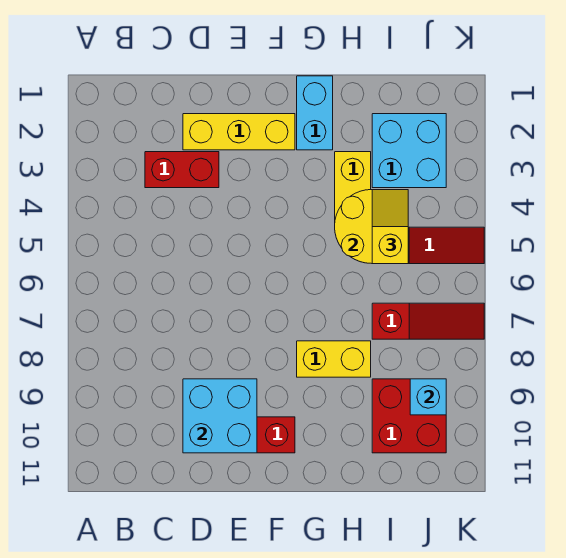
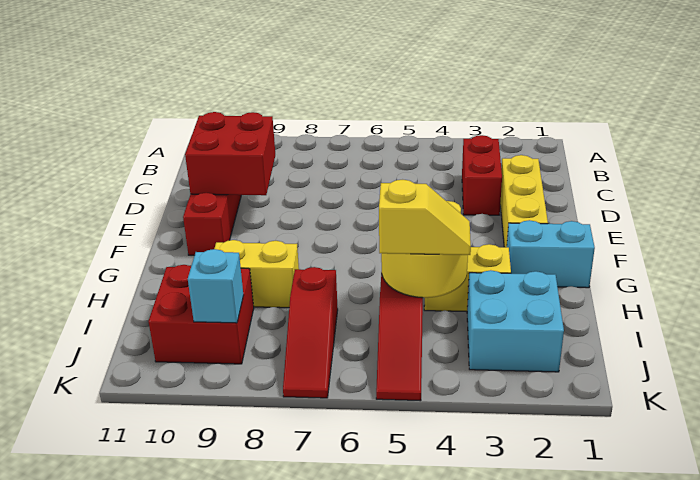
cyan brick D9:E10 level 2 -> red brick D9:E10 level 2
yellow brick G8:H8 level 1 -> yellow brick H8:H9 level 1

